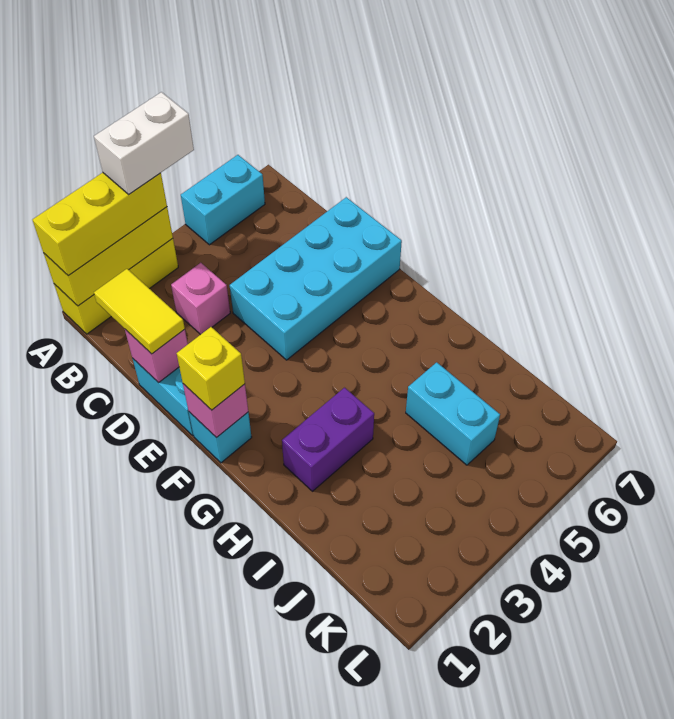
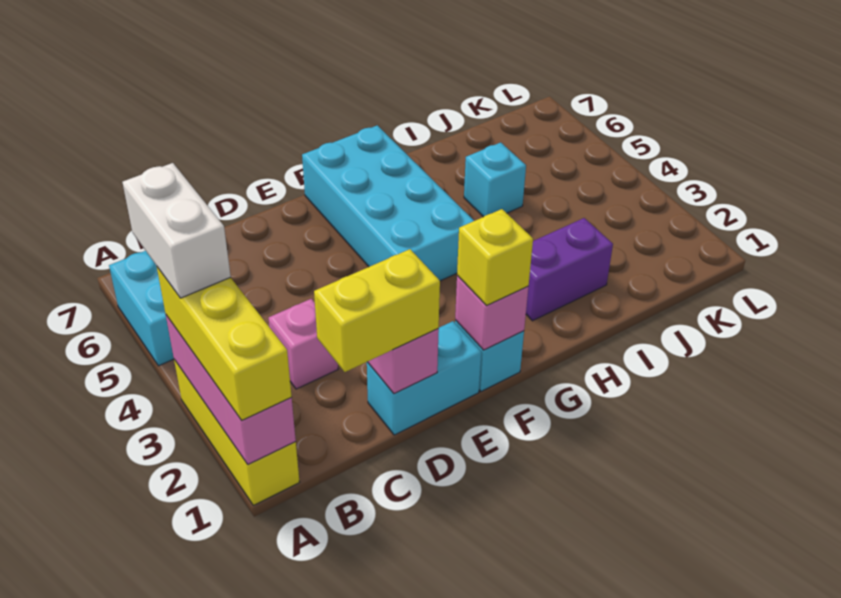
yellow brick A1:A3 level 2 -> pink brick A1:A3 level 2
yellow tile C1:D1 level 3 -> yellow brick C1:D1 level 3
cyan brick D4:E7 level 1 -> cyan brick F4:G7 level 1
purple brick H2:H3 level 1 -> purple brick H2:I2 level 1
cyan brick I5:J5 level 1 -> cyan brick I5 level 1

